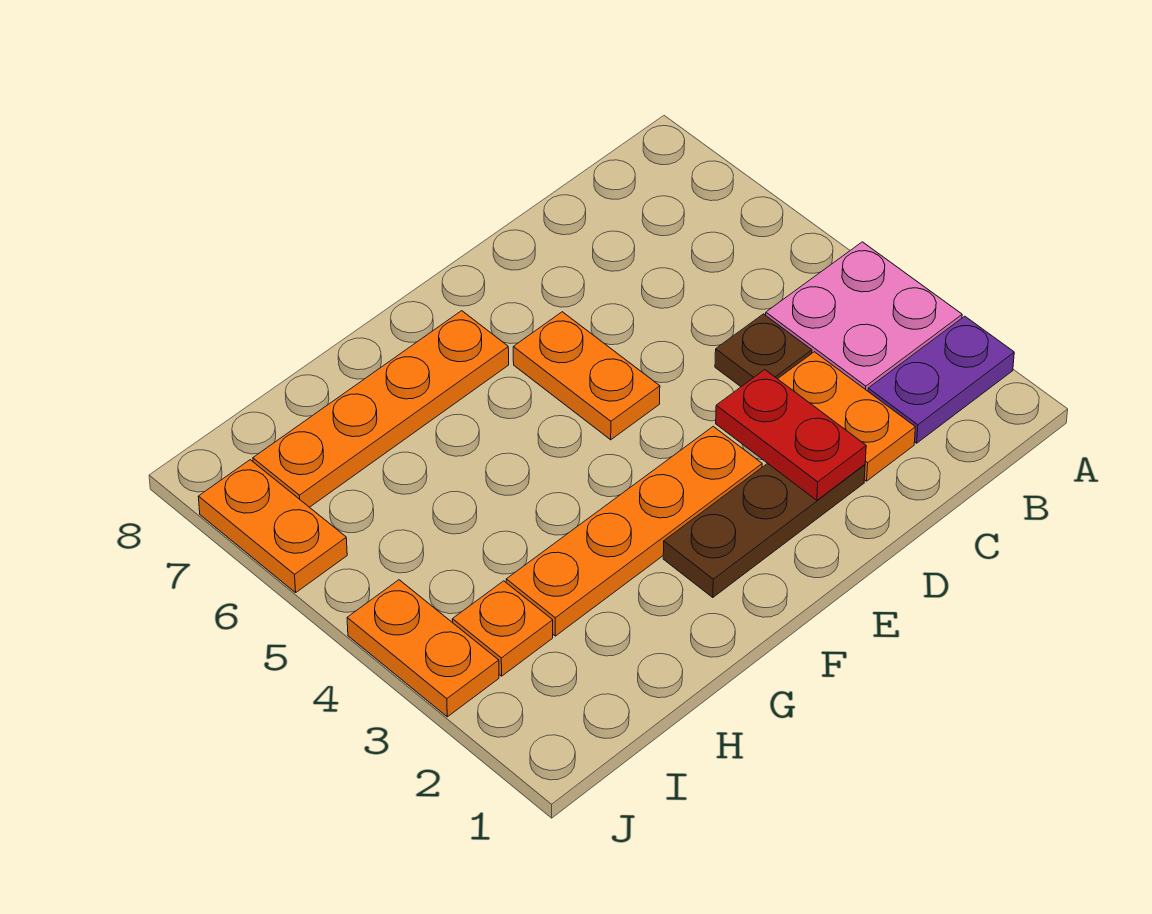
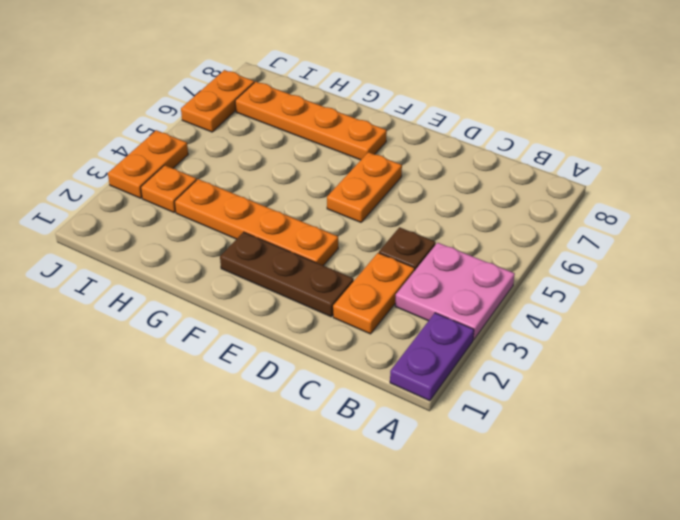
purple plate A2:B2 level 1 -> purple plate A1:A2 level 1
red plate D2:D3 level 2 -> none

